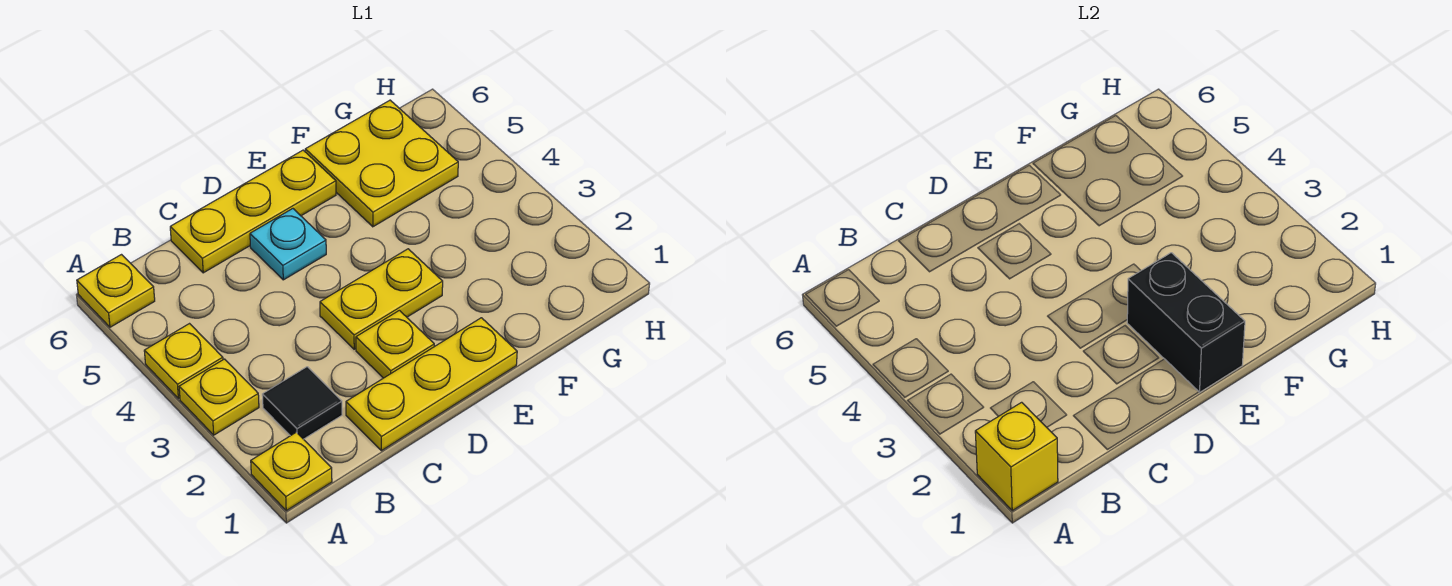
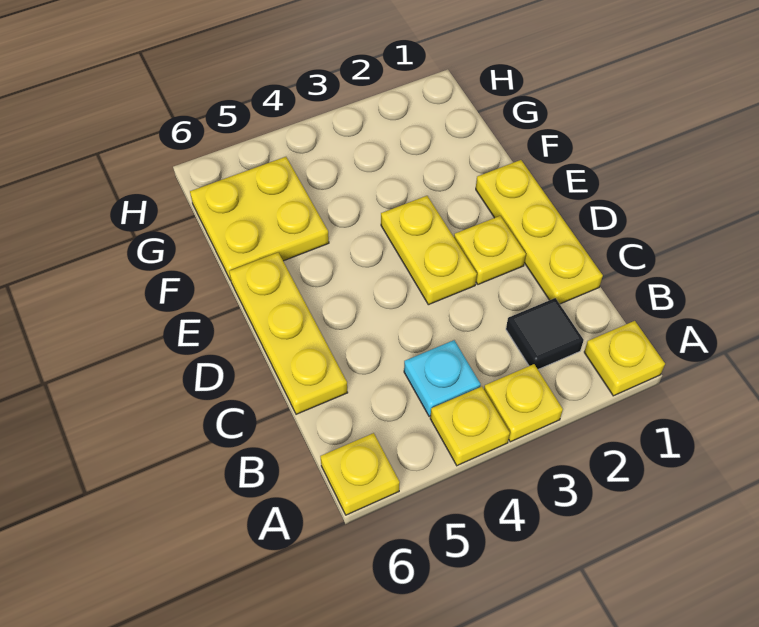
yellow brick A1 level 2 -> none
cyan plate D5 level 1 -> cyan plate B4 level 1
black brick E1:E2 level 2 -> none

